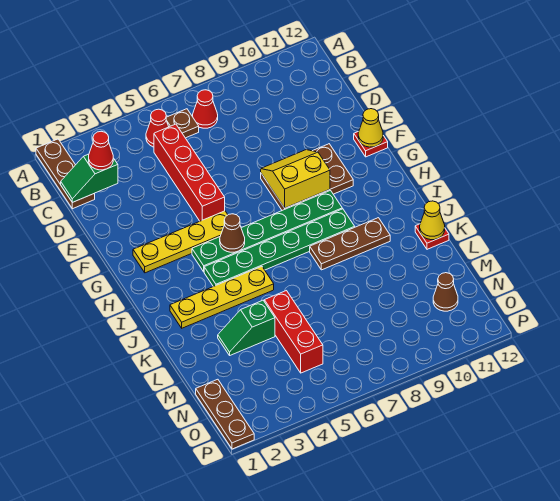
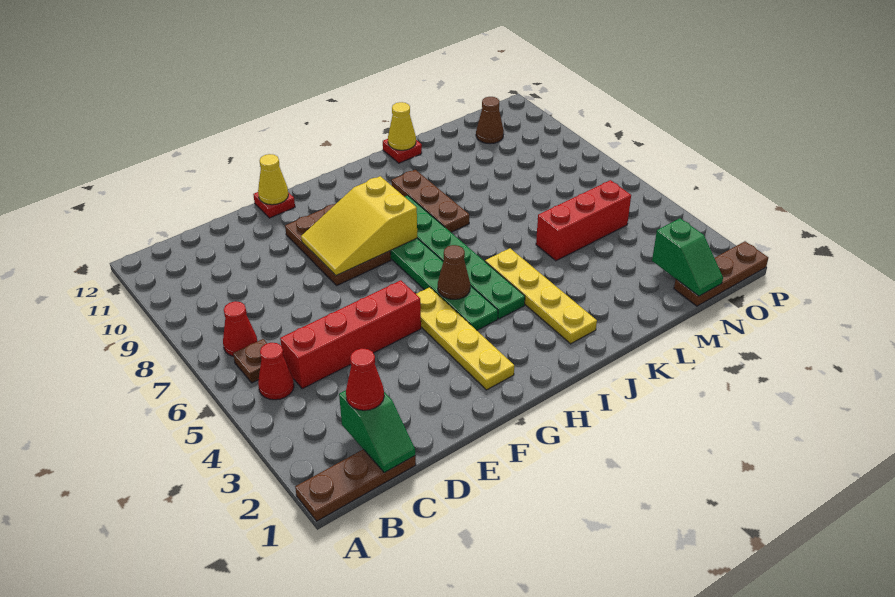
yellow slope F8:G9 level 2 top G -> yellow slope F8:H9 level 2 top H
green slope L3:L4 level 1 top 4 -> green slope N1:N2 level 2 top 2

